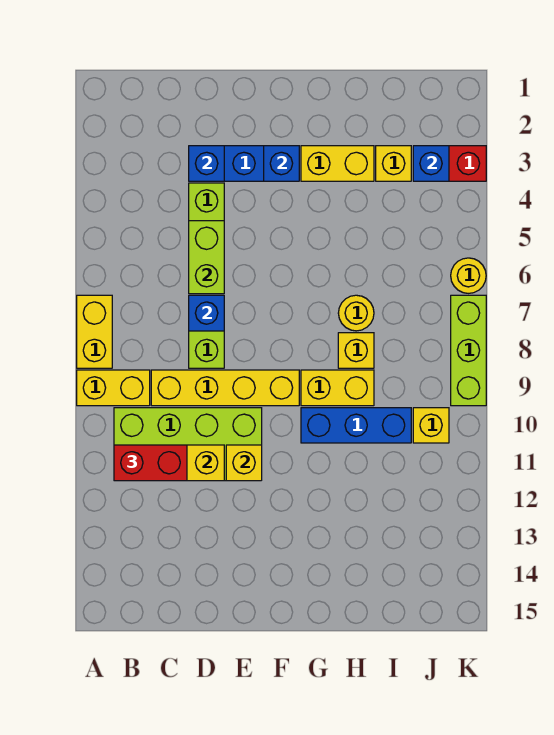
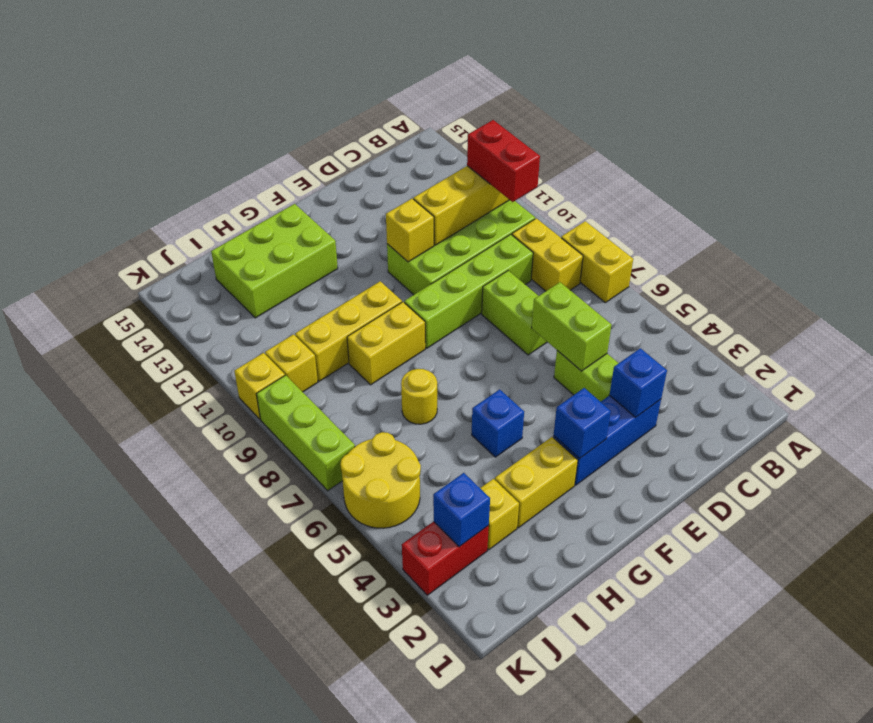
yellow brick A9:B9 level 1 -> yellow brick B8:B9 level 1
red brick B11:C11 level 3 -> red brick B10:B11 level 3
yellow brick C9:F9 level 1 -> lime brick C9:F9 level 1
blue brick D7 level 2 -> blue brick G5 level 1
blue brick G10:I10 level 1 -> yellow brick G10:I10 level 1
none -> lime brick G13:I14 level 1
yellow brick H8 level 1 -> yellow brick K10 level 1
yellow round brick K6 level 1 -> yellow round brick J5:K6 level 1

